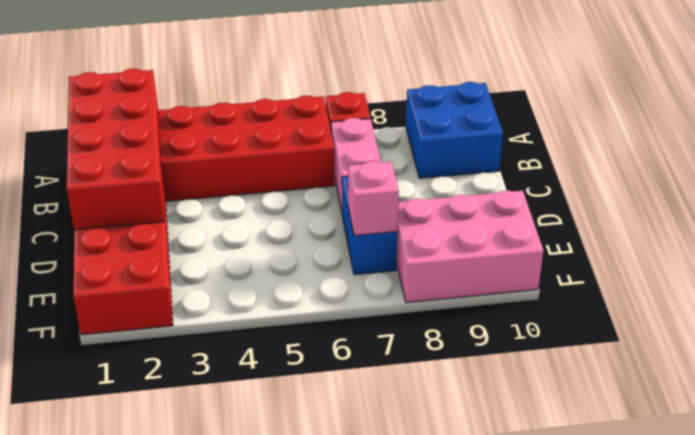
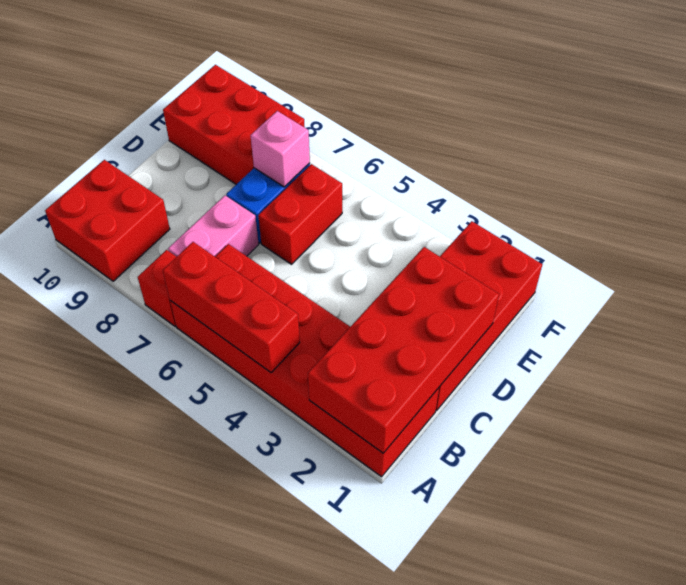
none -> red brick A4:A6 level 2
blue brick A9:B10 level 1 -> red brick A9:B10 level 1
none -> red brick D6:E6 level 1
pink brick E8:F10 level 1 -> red brick E8:F10 level 1

